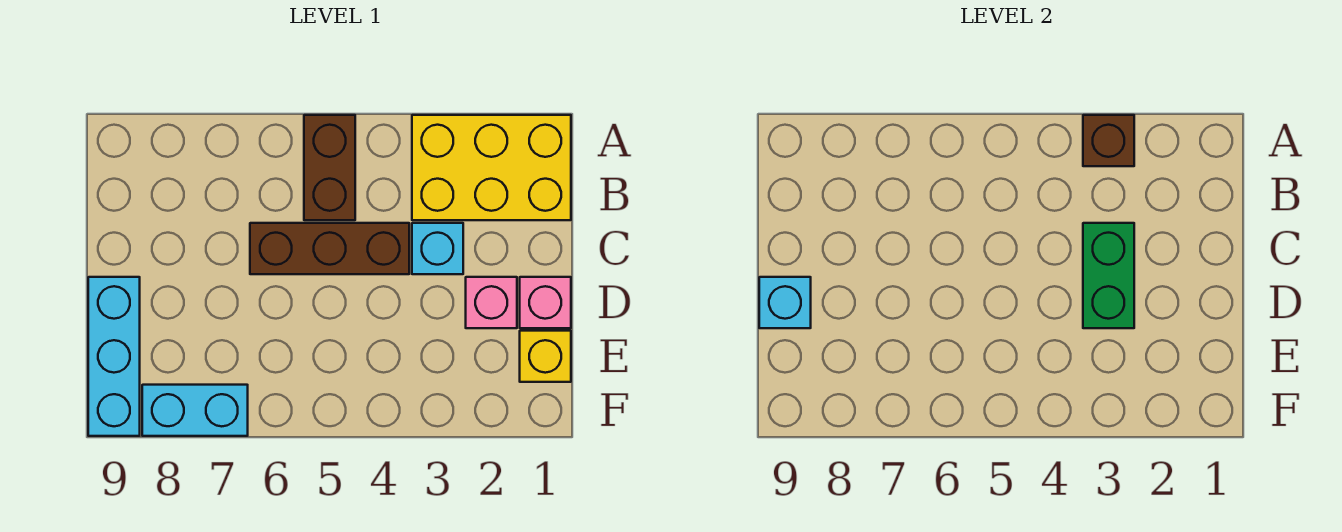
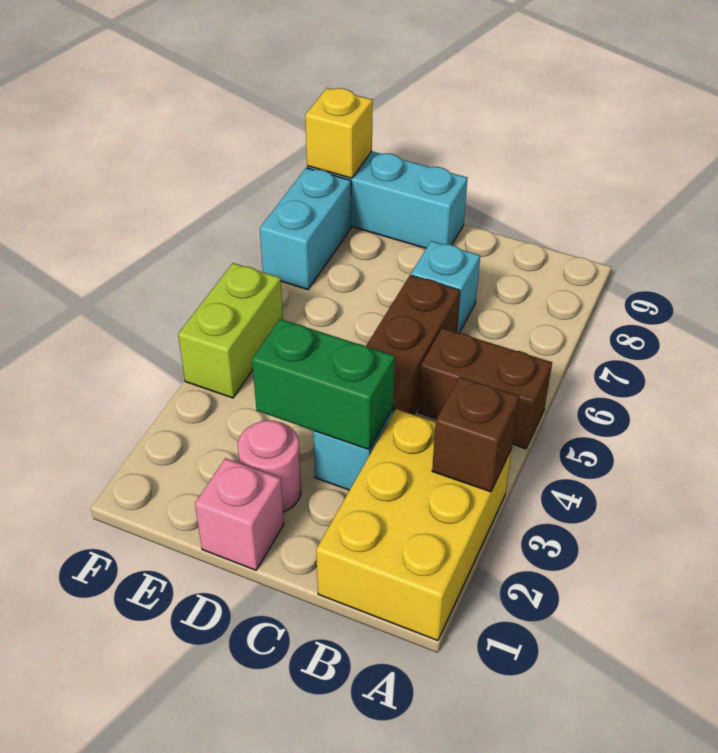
pink brick D2 level 1 -> pink round brick D2 level 1
cyan brick D9 level 2 -> cyan brick C7 level 1
yellow brick E1 level 1 -> yellow brick F9 level 2
none -> lime brick F4:F5 level 1

